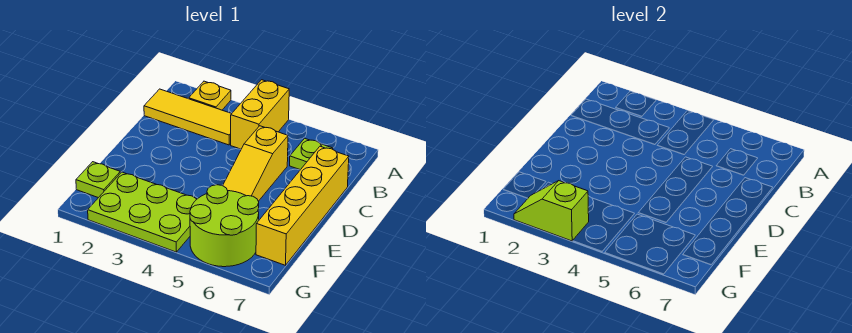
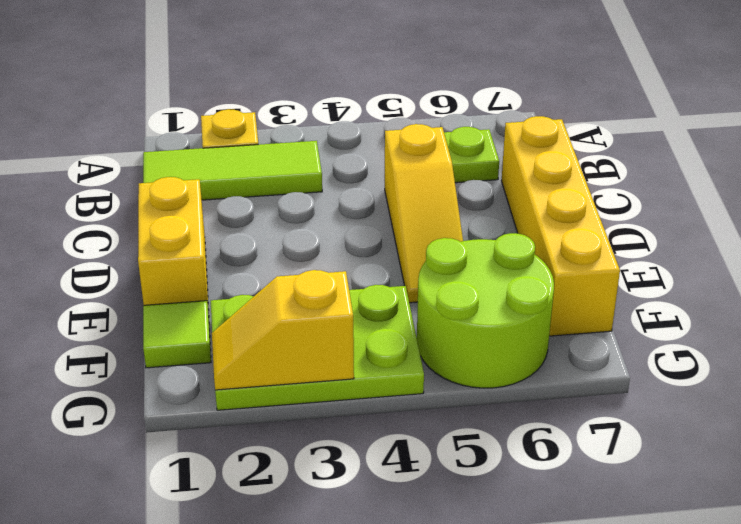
yellow brick A4:B4 level 1 -> yellow brick D1:E1 level 1
yellow tile B1:B3 level 1 -> lime tile B1:B3 level 1
lime plate F1 level 1 -> lime tile F1 level 1
lime slope G2:G3 level 2 top 3 -> yellow slope G2:G3 level 2 top 3

